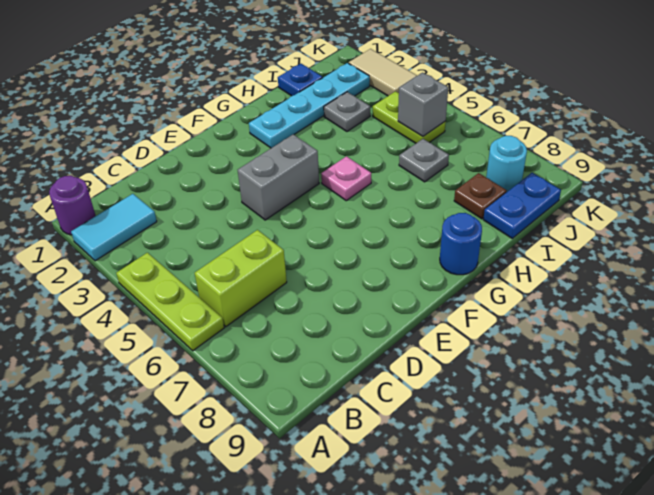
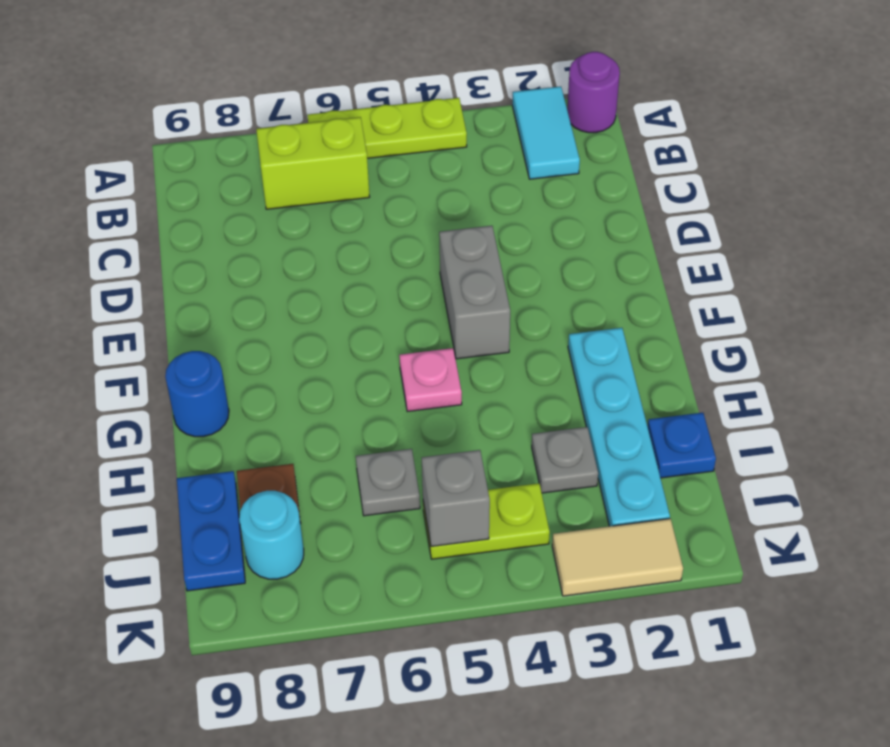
lime brick B6:C6 level 1 -> lime brick B6:B7 level 1

